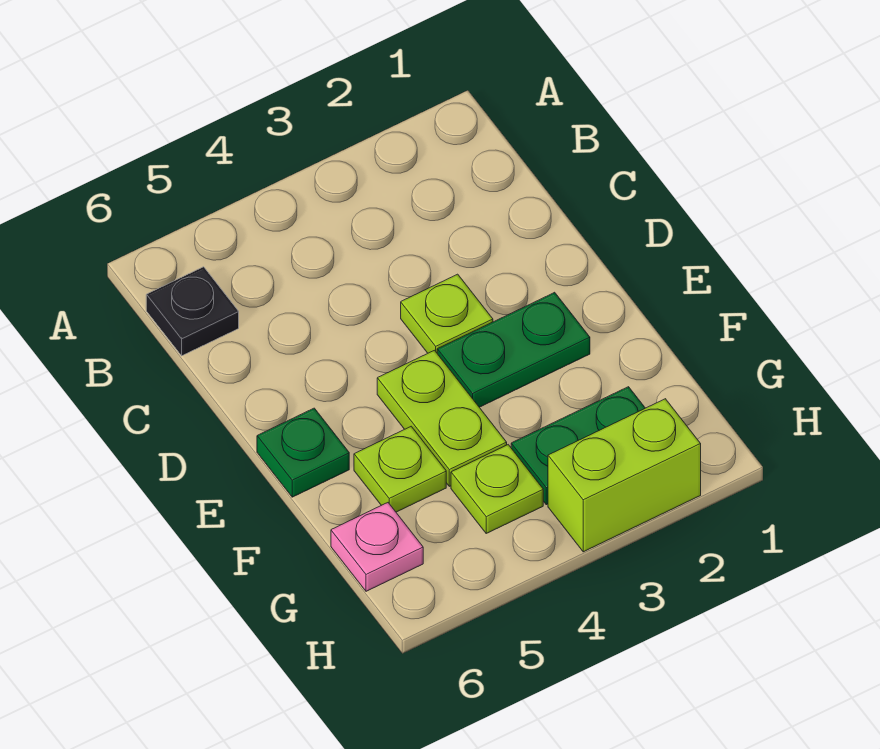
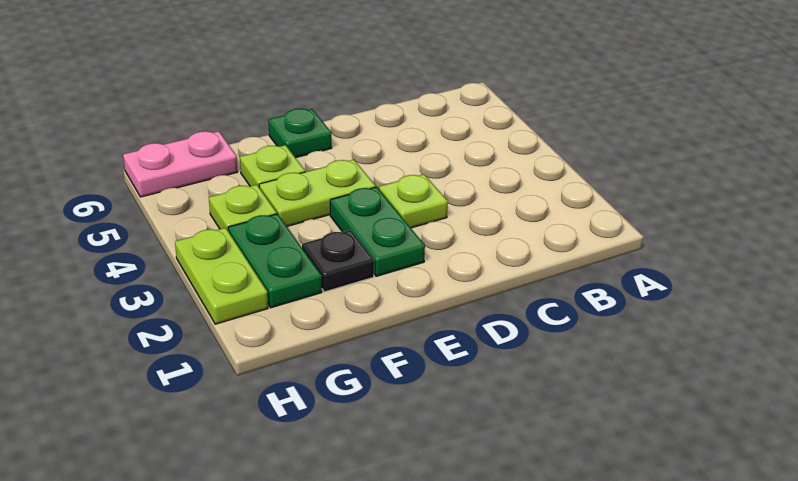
black plate B6 level 1 -> black plate F2 level 1
pink plate G6 level 1 -> pink plate G6:H6 level 1
lime brick H2:H3 level 1 -> lime plate H2:H3 level 1

